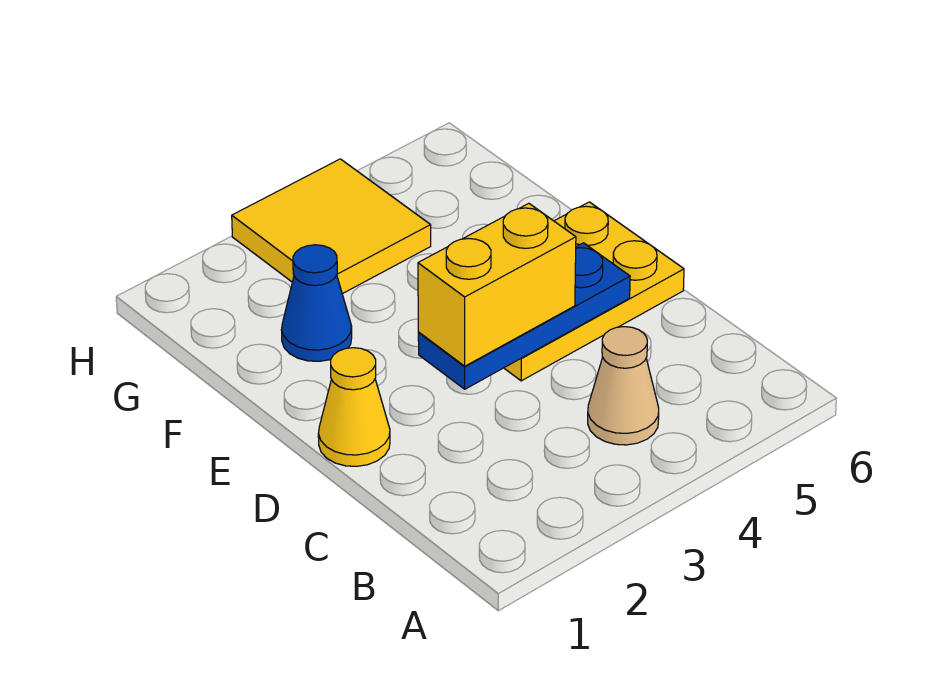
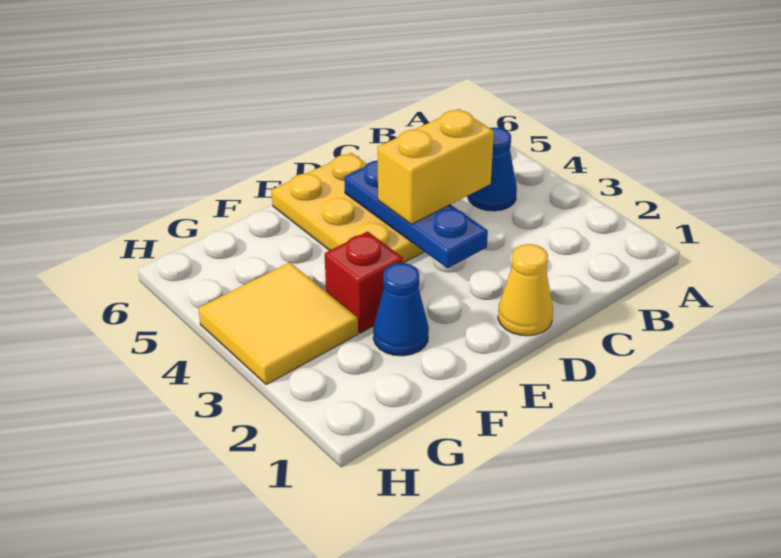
tan cone B4 level 1 -> blue cone B4 level 1
yellow brick D3:D4 level 3 -> yellow brick C4:D4 level 3
none -> red brick F3 level 1

